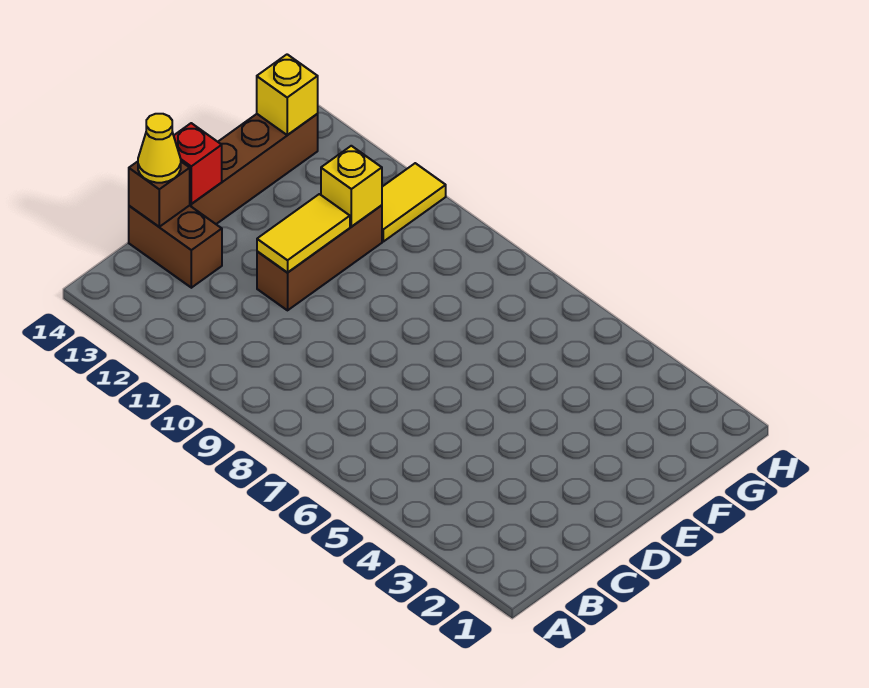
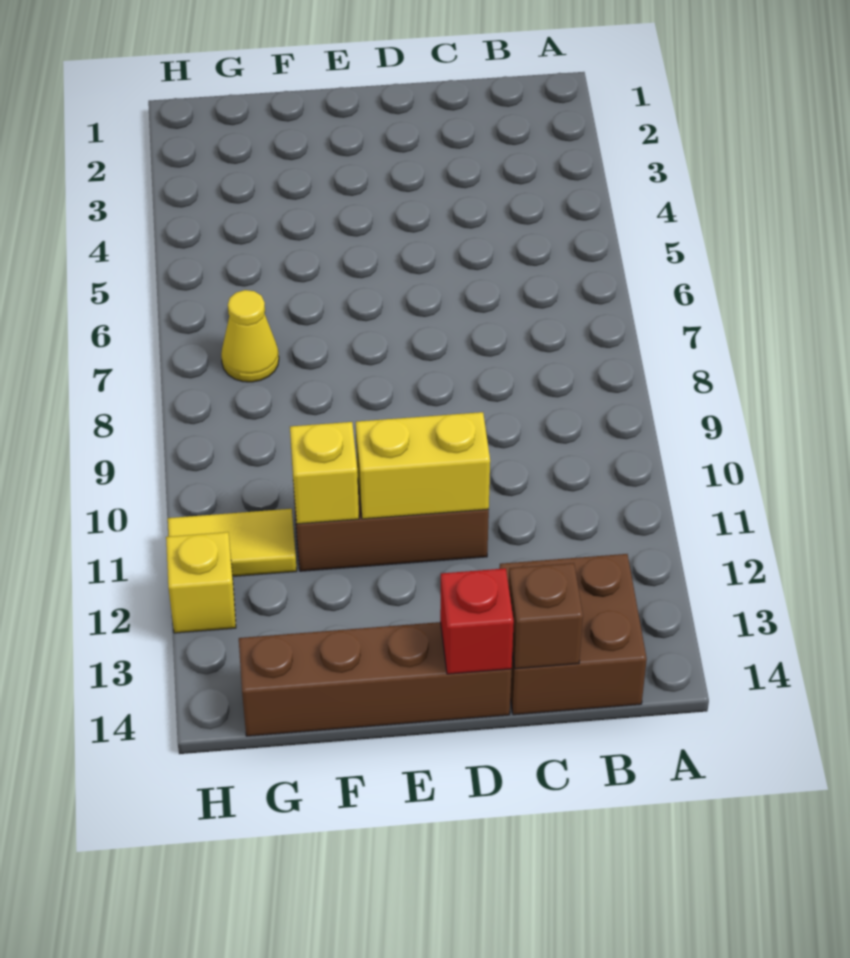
brown brick C13:C14 level 1 -> brown brick B13:C14 level 1
yellow cone C14 level 3 -> yellow cone G7 level 1
yellow tile D11:E11 level 2 -> yellow brick D11:E11 level 2
yellow brick G14 level 2 -> yellow brick H12 level 1

